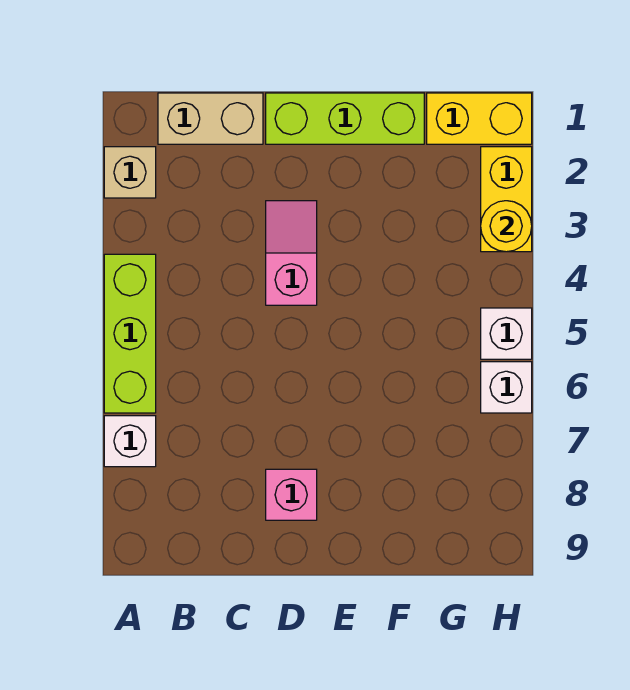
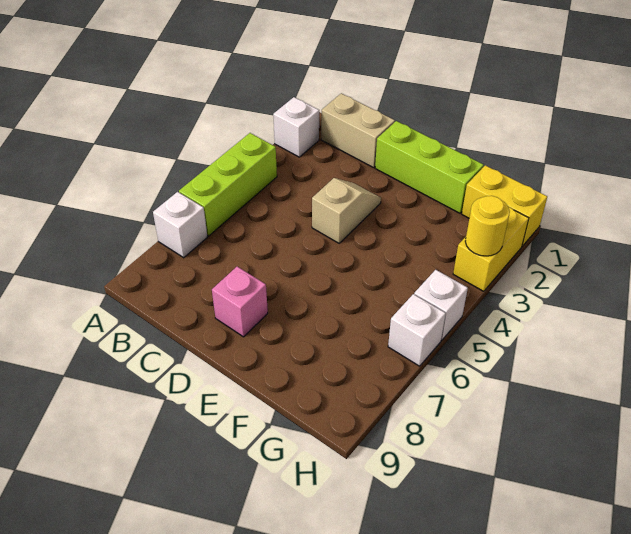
tan brick A2 level 1 -> white brick A2 level 1
pink slope D3:D4 level 1 top 4 -> tan slope D3:D4 level 1 top 4

